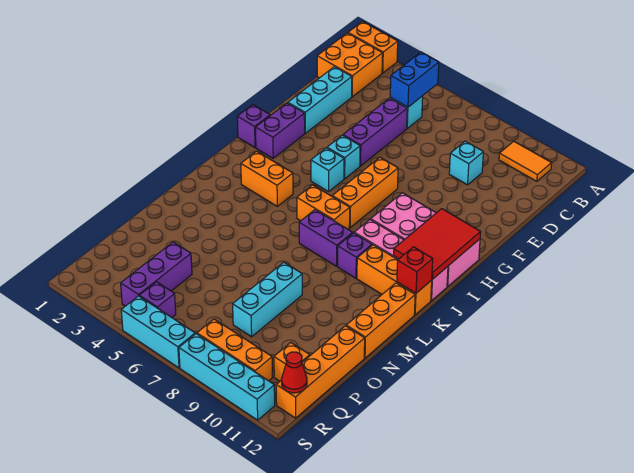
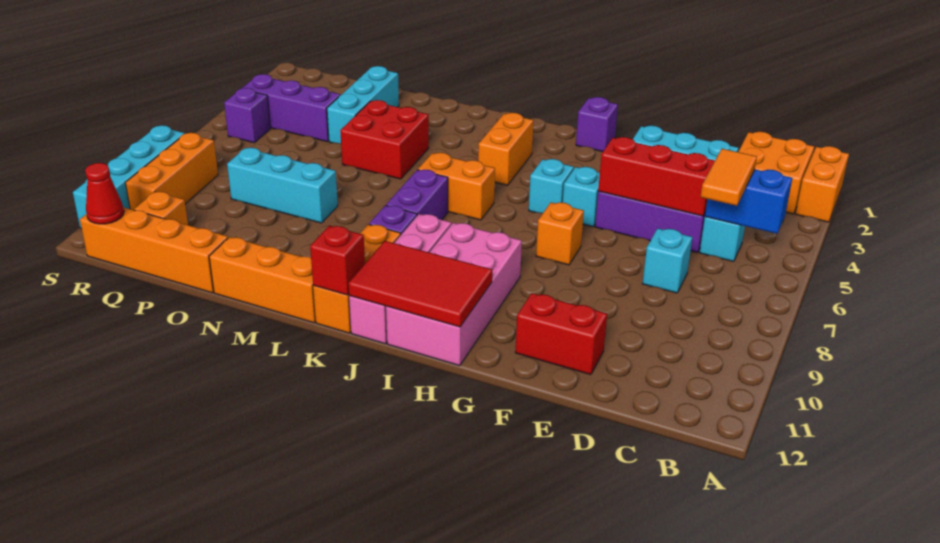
orange tile B10:B11 level 1 -> orange tile C5:C6 level 3
none -> red brick D5:F5 level 2
cyan brick D9 level 1 -> cyan brick D7 level 1
none -> red brick E11:F11 level 1
purple brick G2:H2 level 1 -> none
orange brick G7:I7 level 1 -> orange brick G7 level 1
orange brick J6:J7 level 1 -> orange brick J6:K6 level 1
none -> red brick M4:N5 level 1
cyan brick S5:S7 level 1 -> cyan brick O2:O4 level 1

